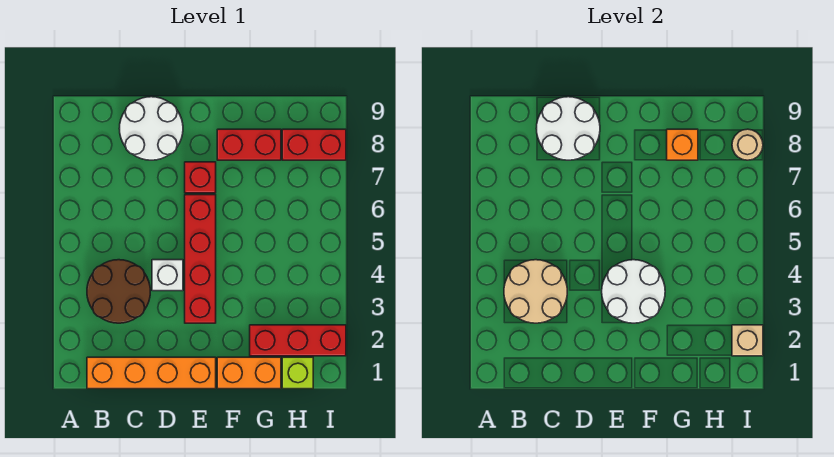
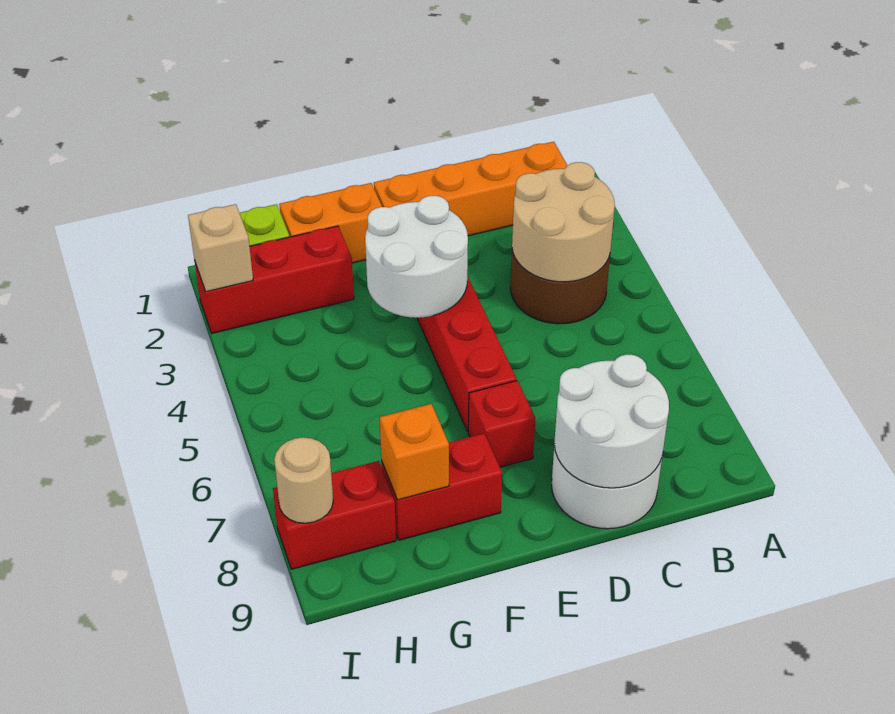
white brick D4 level 1 -> none

